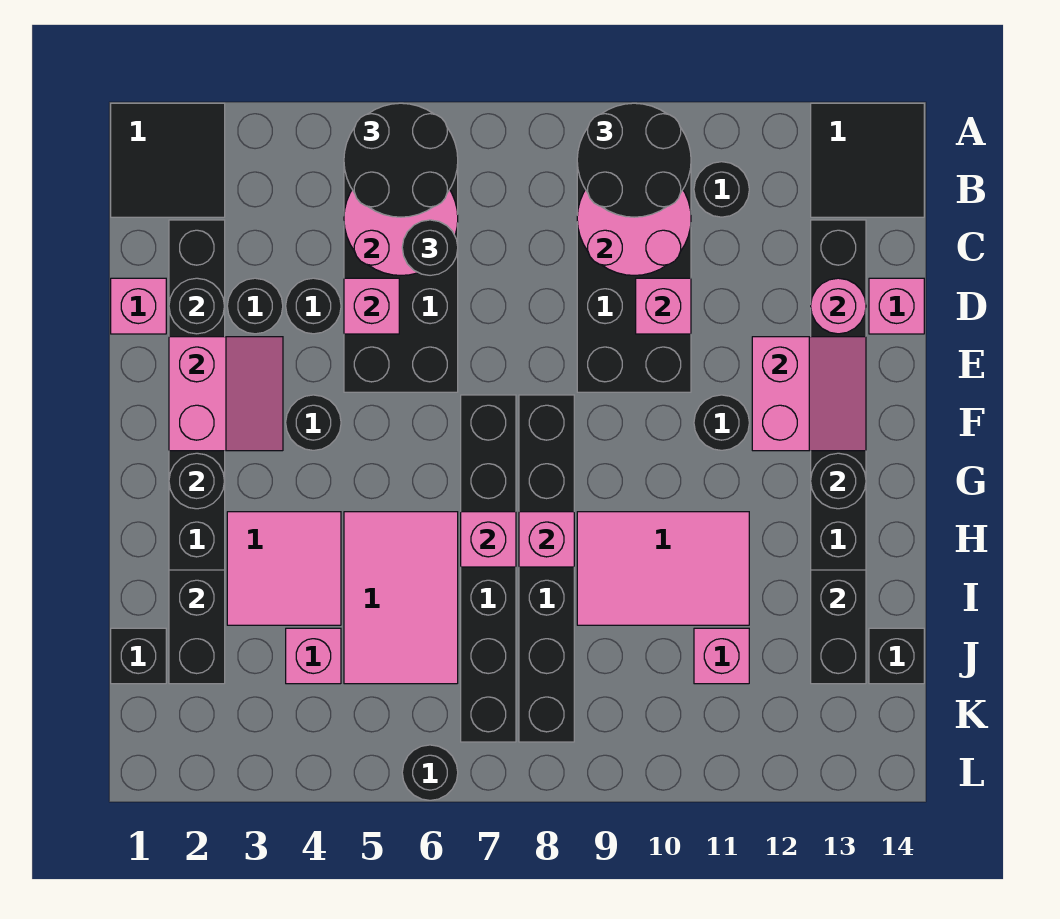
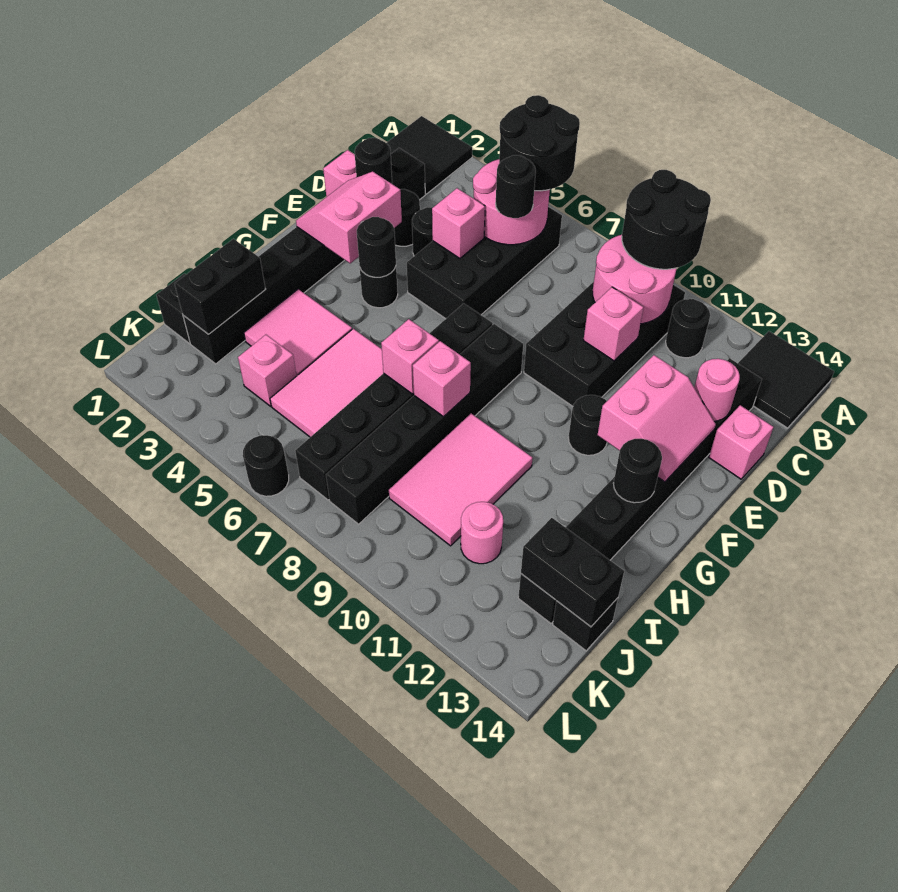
pink slope E2:F3 level 2 top 2 -> pink slope E2:F3 level 2 top 3
black round brick G2 level 2 -> black round brick F4 level 2
pink tile H9:I11 level 1 -> pink tile H9:J10 level 1
black brick I13:J13 level 2 -> black brick J13:J14 level 2
pink brick J11 level 1 -> pink round brick J11 level 1

